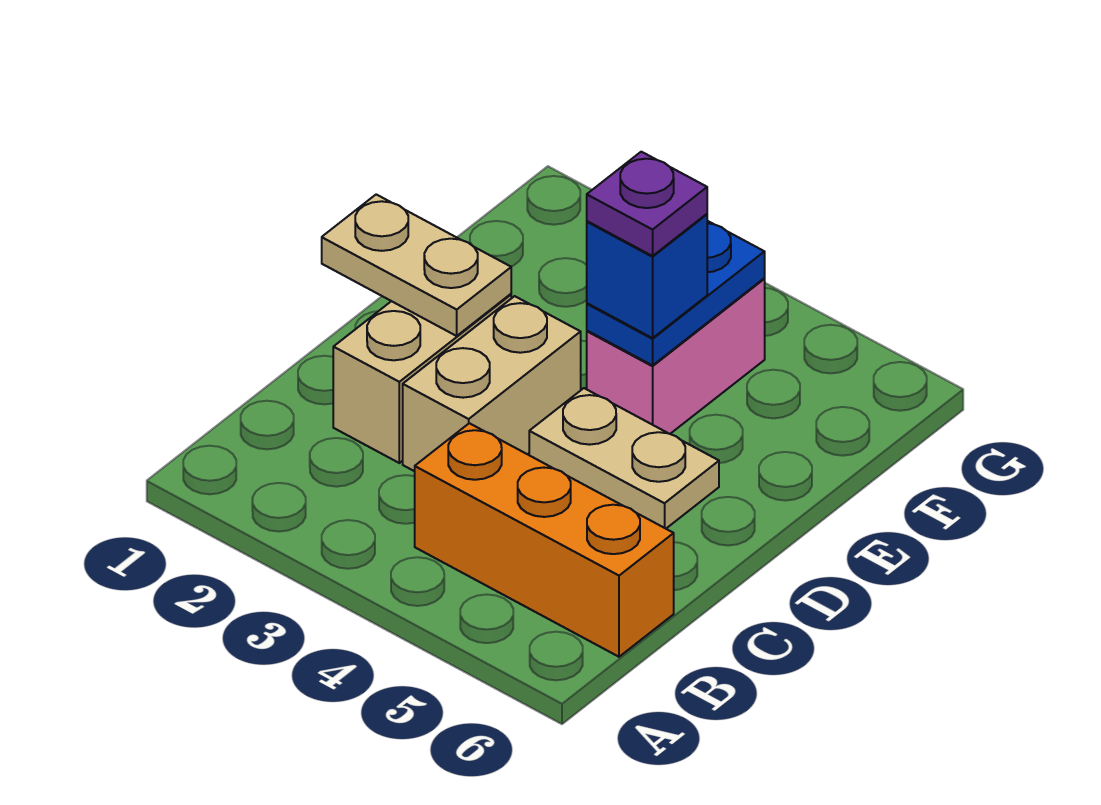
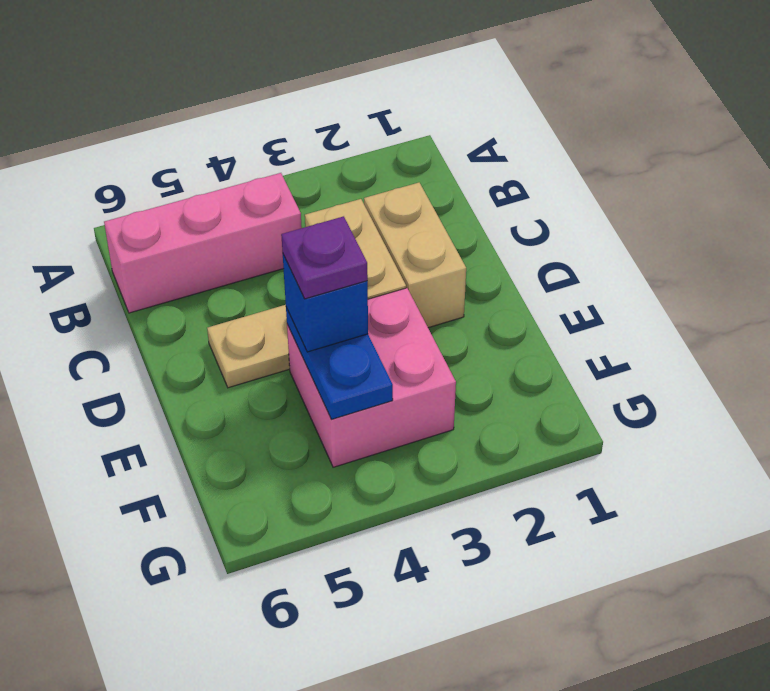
orange brick B4:B6 level 1 -> pink brick B4:B6 level 1
tan plate D1:D2 level 2 -> none
pink brick E4:F4 level 1 -> pink brick E3:F4 level 1

